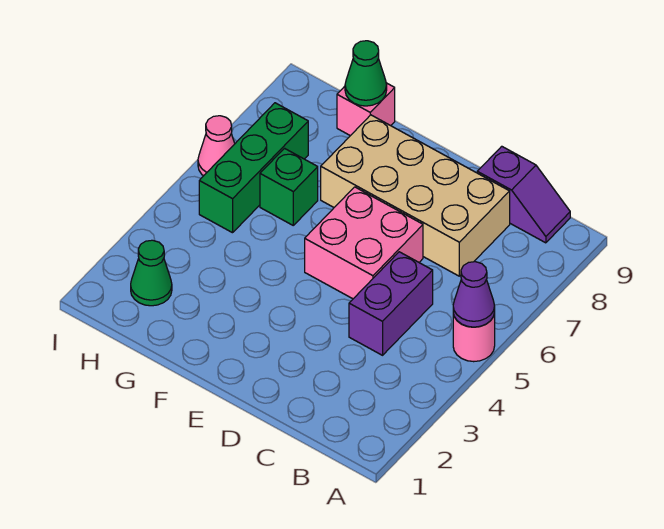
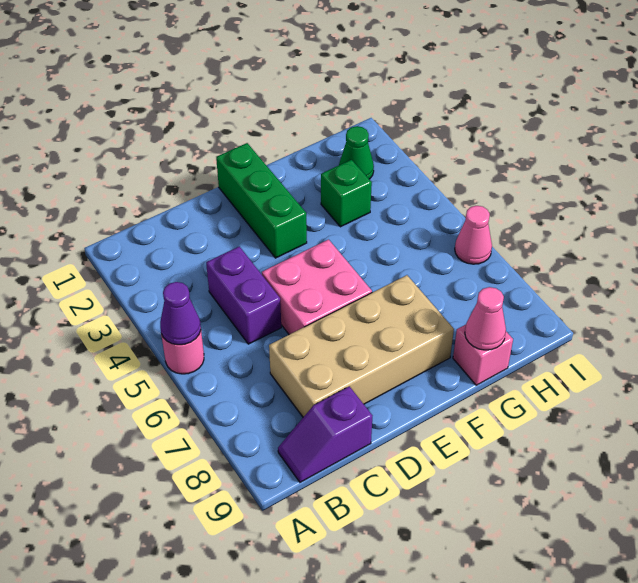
green brick G6 level 1 -> green brick G3 level 1
green cone G9 level 2 -> pink cone G9 level 2
green brick H5:H7 level 1 -> green brick E1:E3 level 1

